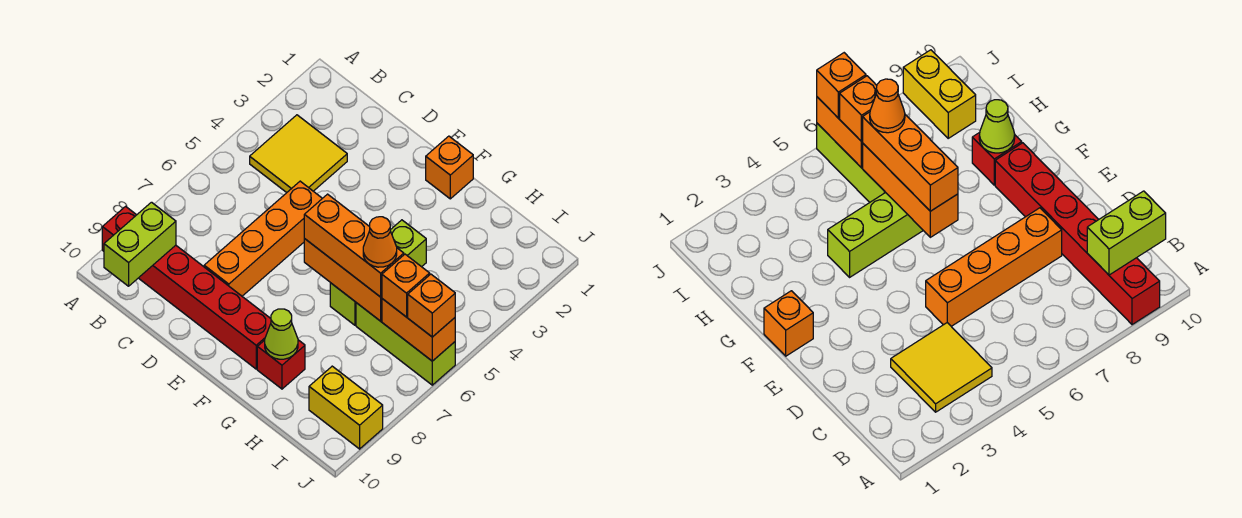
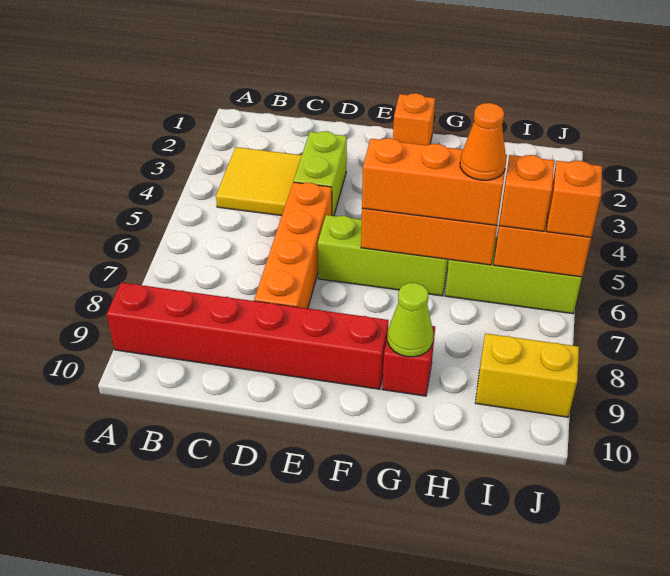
lime brick B9:B10 level 2 -> lime brick D3:D4 level 1
lime brick G4:G6 level 1 -> lime brick E6:G6 level 1

